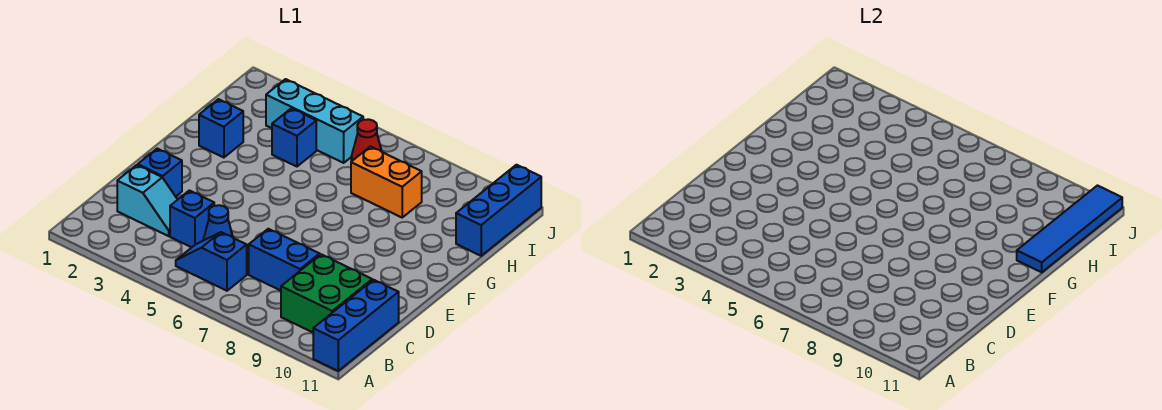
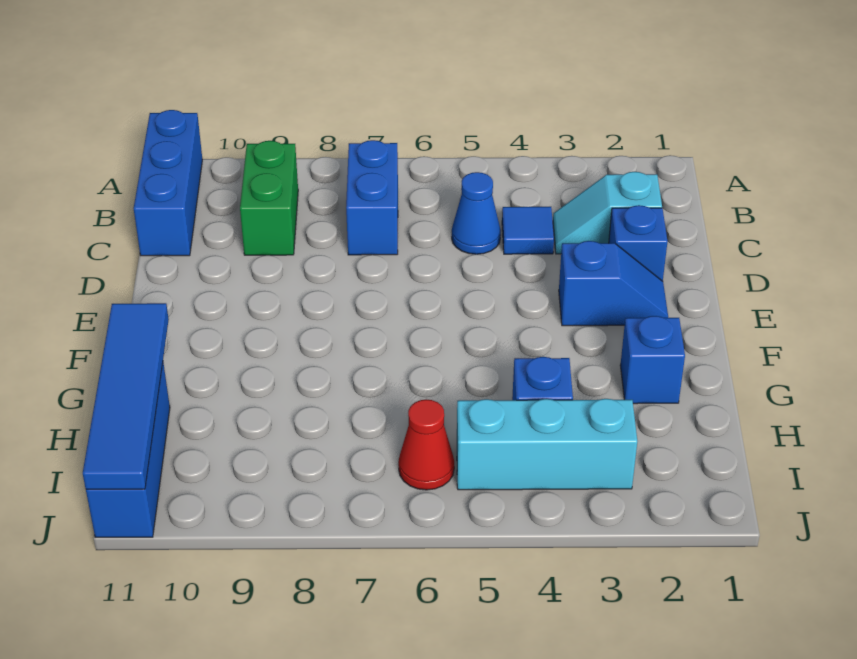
blue slope B5:B6 level 1 top 6 -> blue slope E2:E3 level 1 top 3
green brick B9:C10 level 1 -> green brick B9:C9 level 1
blue brick C4 level 1 -> blue tile C4 level 1
blue brick C7:C8 level 1 -> blue brick B7:C7 level 1
orange brick H7:H8 level 1 -> none

